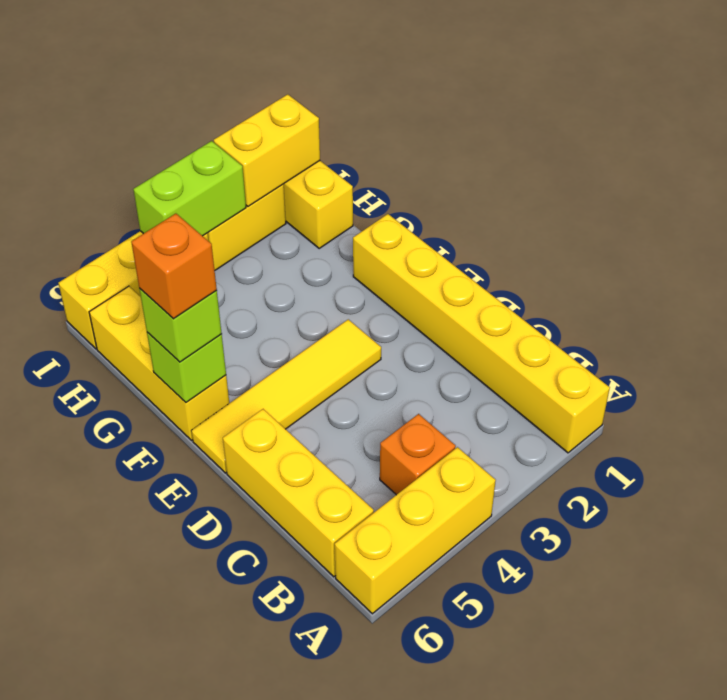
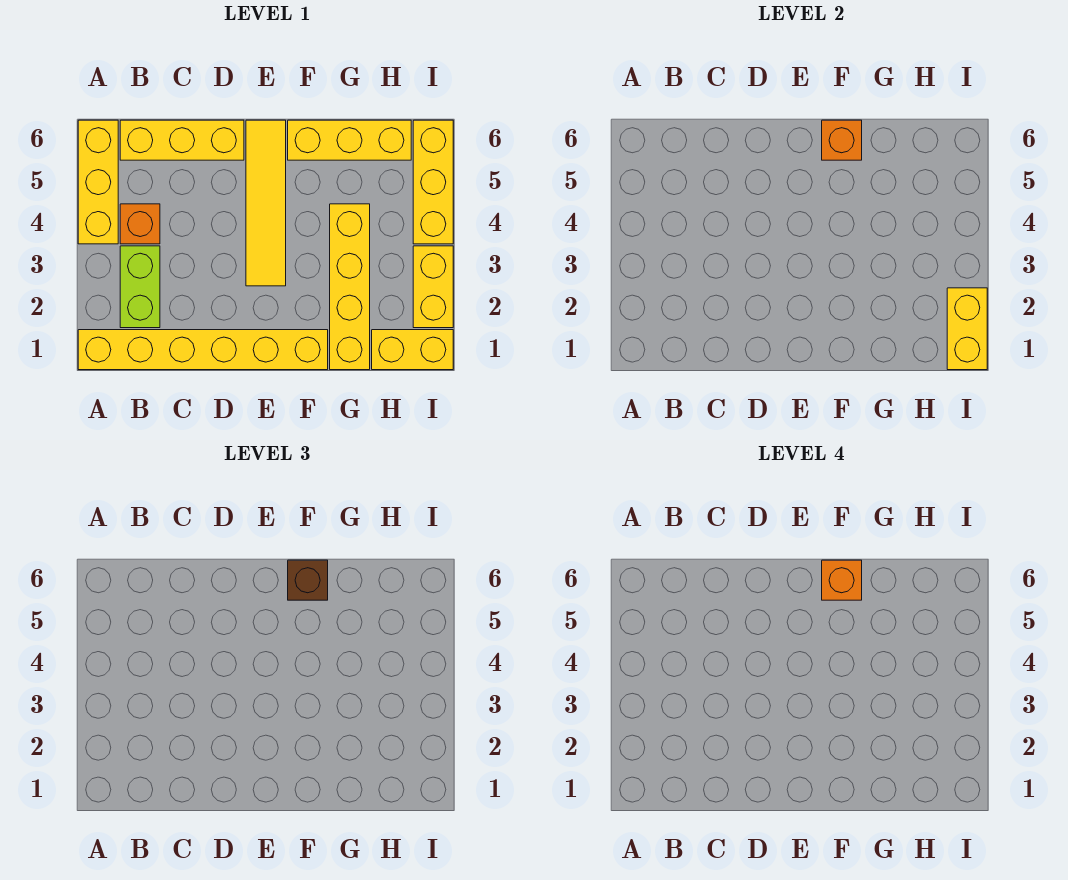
lime brick F6 level 2 -> orange brick F6 level 2
lime brick F6 level 3 -> brown brick F6 level 3
none -> yellow brick G1:G4 level 1
lime brick I3:I4 level 2 -> lime brick B2:B3 level 1

